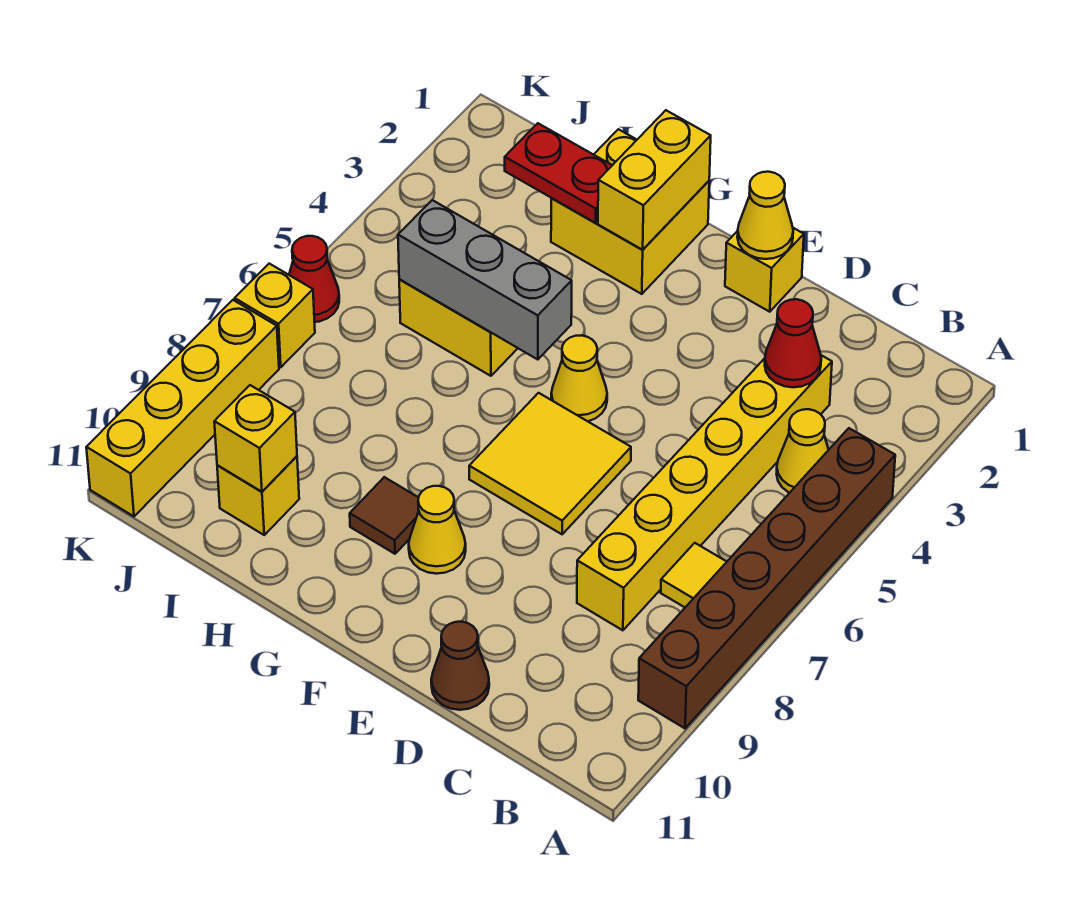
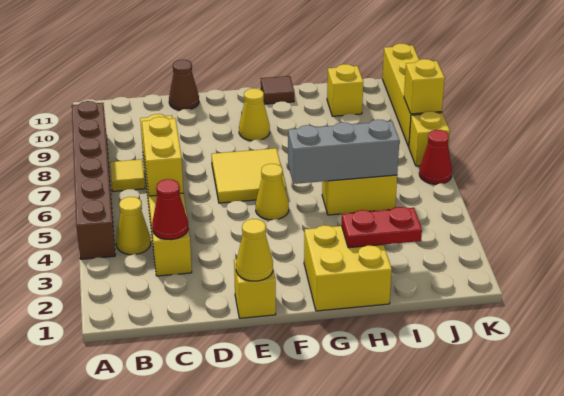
yellow brick G1:G2 level 2 -> yellow brick C5:C6 level 2
brown tile G9 level 1 -> brown tile G11 level 1
yellow brick I10 level 2 -> yellow brick K8 level 2

